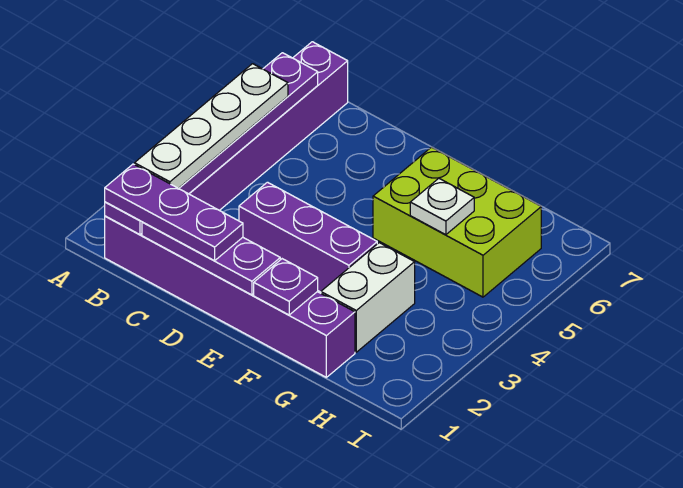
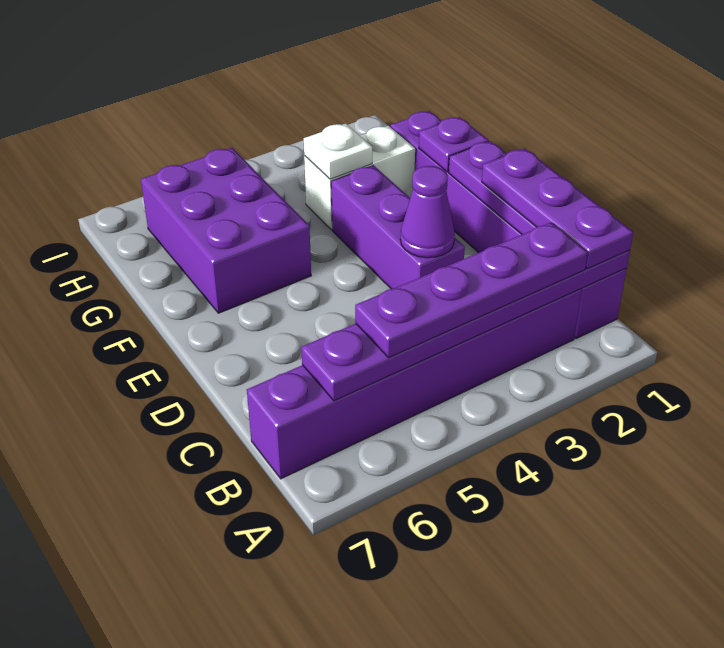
white plate B2:B5 level 3 -> purple plate B2:B5 level 3
none -> purple cone D3 level 2
lime brick F5:H6 level 1 -> purple brick F5:H6 level 1
white plate G5 level 2 -> white plate G3 level 2

